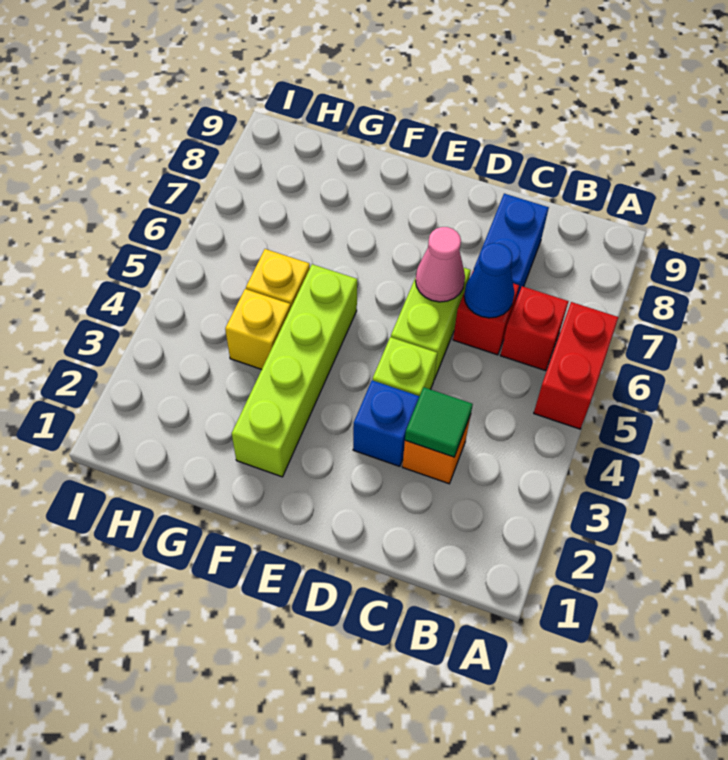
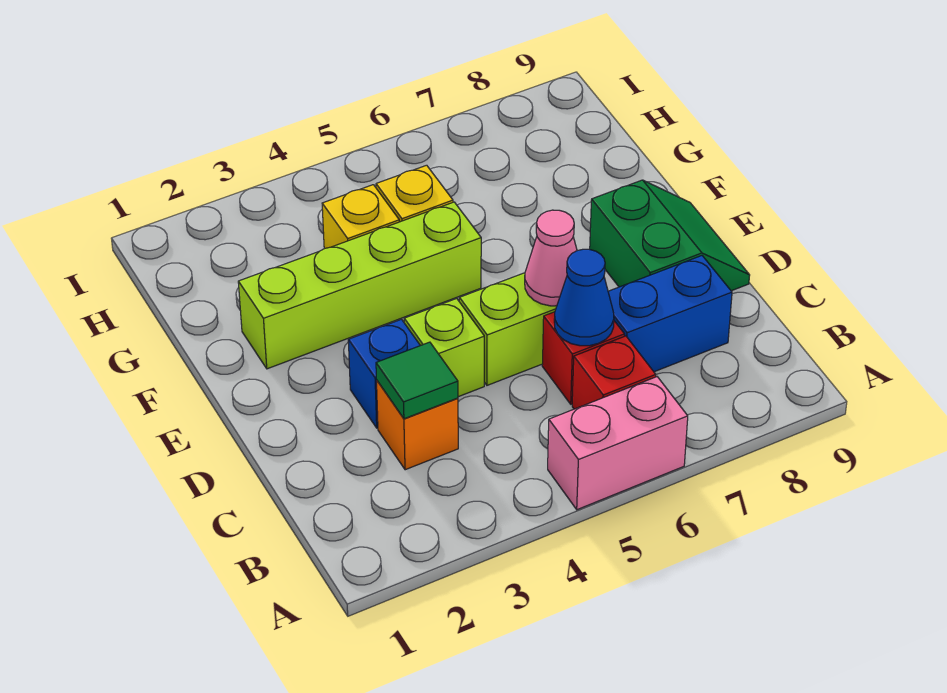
red brick A5:A6 level 1 -> pink brick A5:A6 level 1
none -> green slope D8:E9 level 1 top 8

